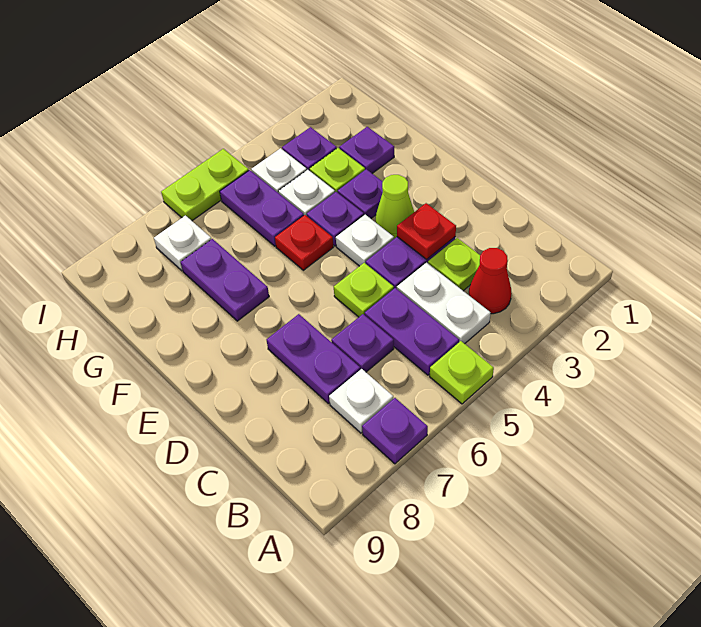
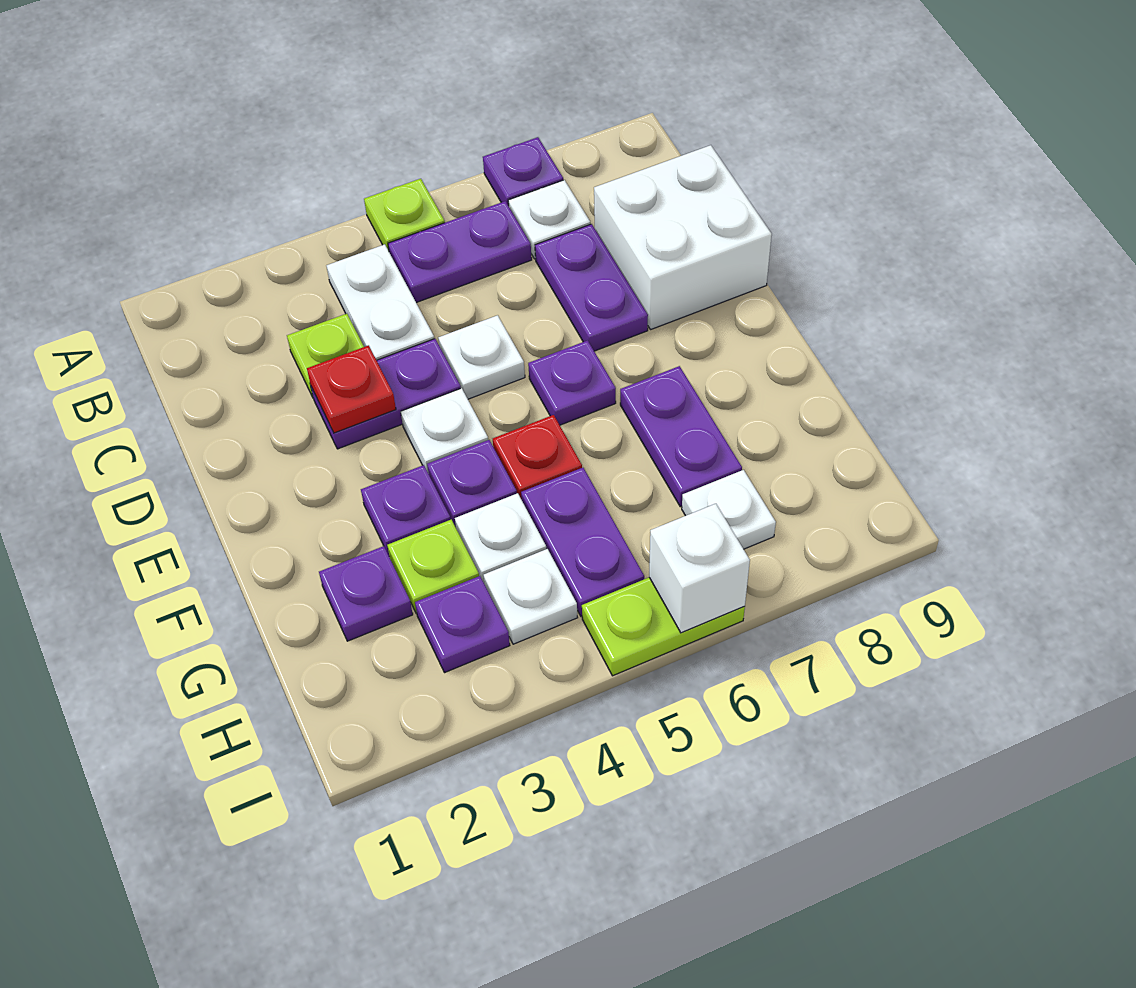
red cone B3 level 1 -> none
purple plate B5:C5 level 1 -> purple plate B5:B6 level 1
purple plate C6 level 1 -> purple plate E6 level 1
none -> white brick C8:D9 level 1
lime plate D5 level 1 -> white plate D5 level 1
lime cone E3 level 1 -> none
none -> white brick I6 level 2

